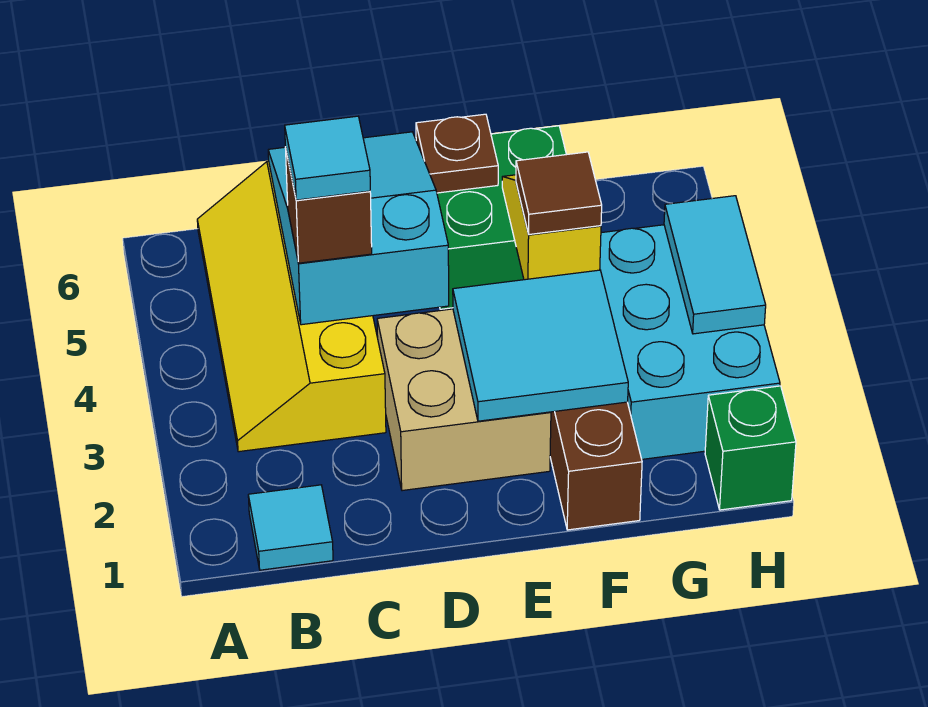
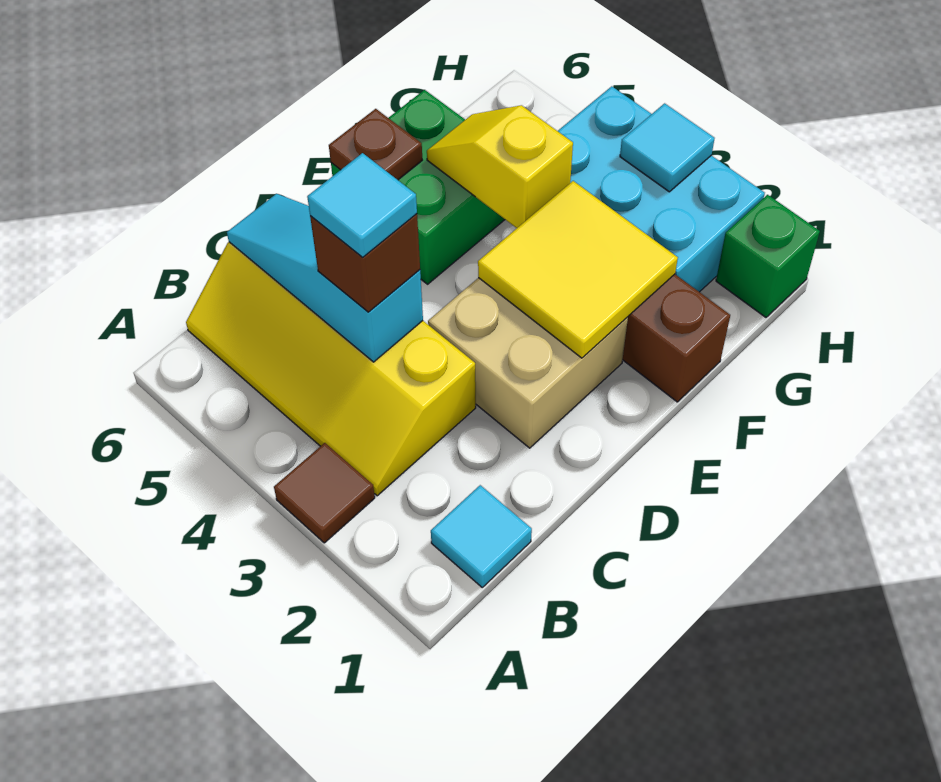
cyan slope C4:D6 level 2 top 4 -> cyan slope C4:C6 level 2 top 4
cyan tile E2:F3 level 2 -> yellow tile E2:F3 level 2
brown tile F4 level 3 -> brown tile A3 level 1
cyan tile H3:H4 level 2 -> cyan tile H3 level 2

